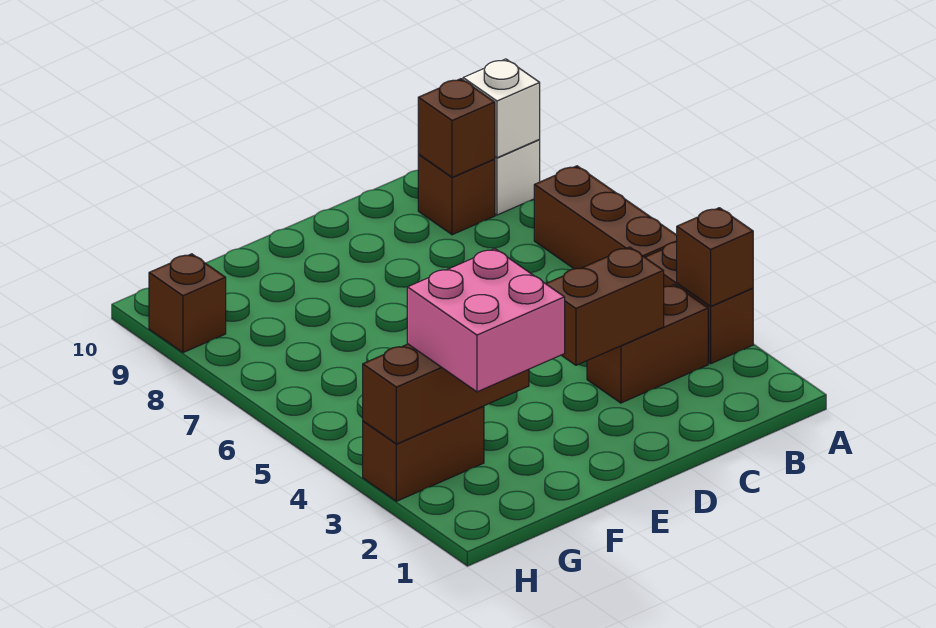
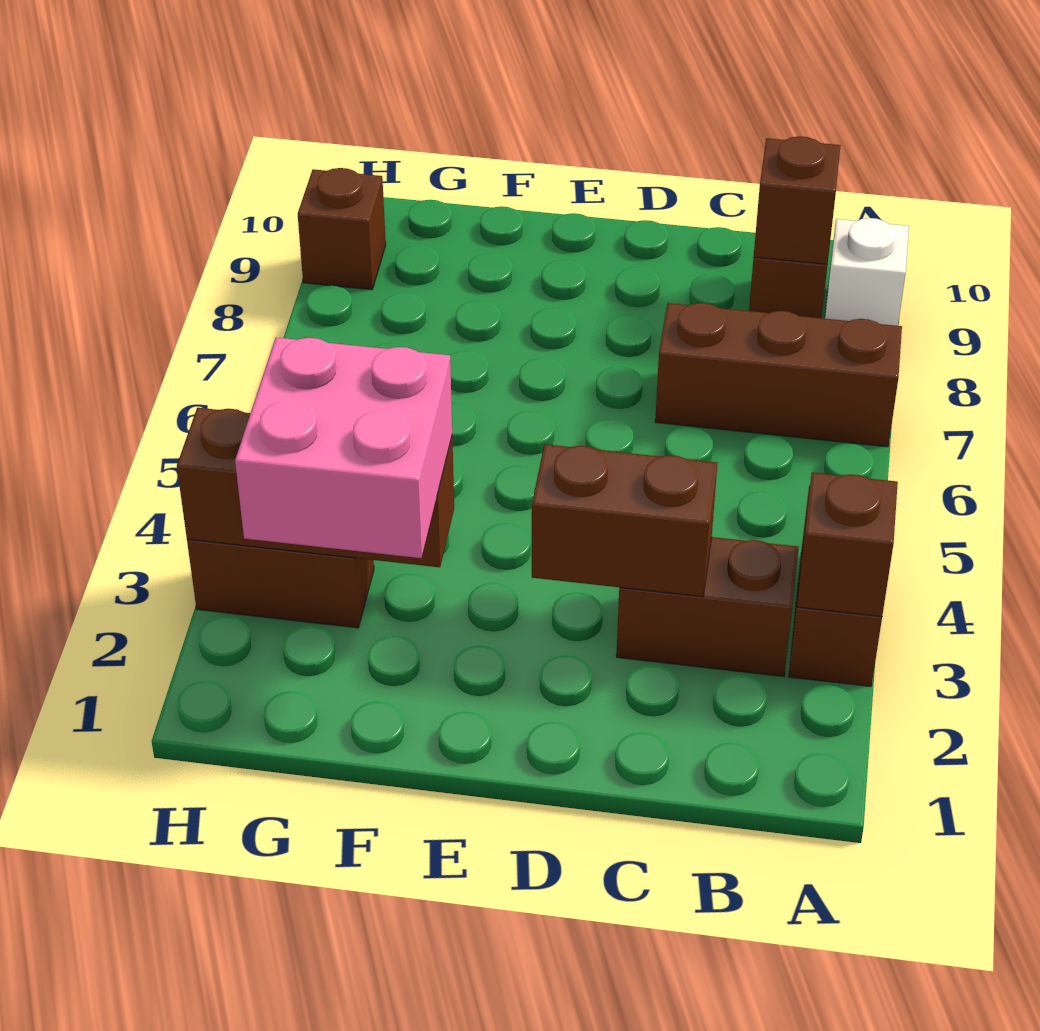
brown brick A5:A7 level 1 -> brown brick A7:C7 level 1
white brick A9 level 2 -> none

